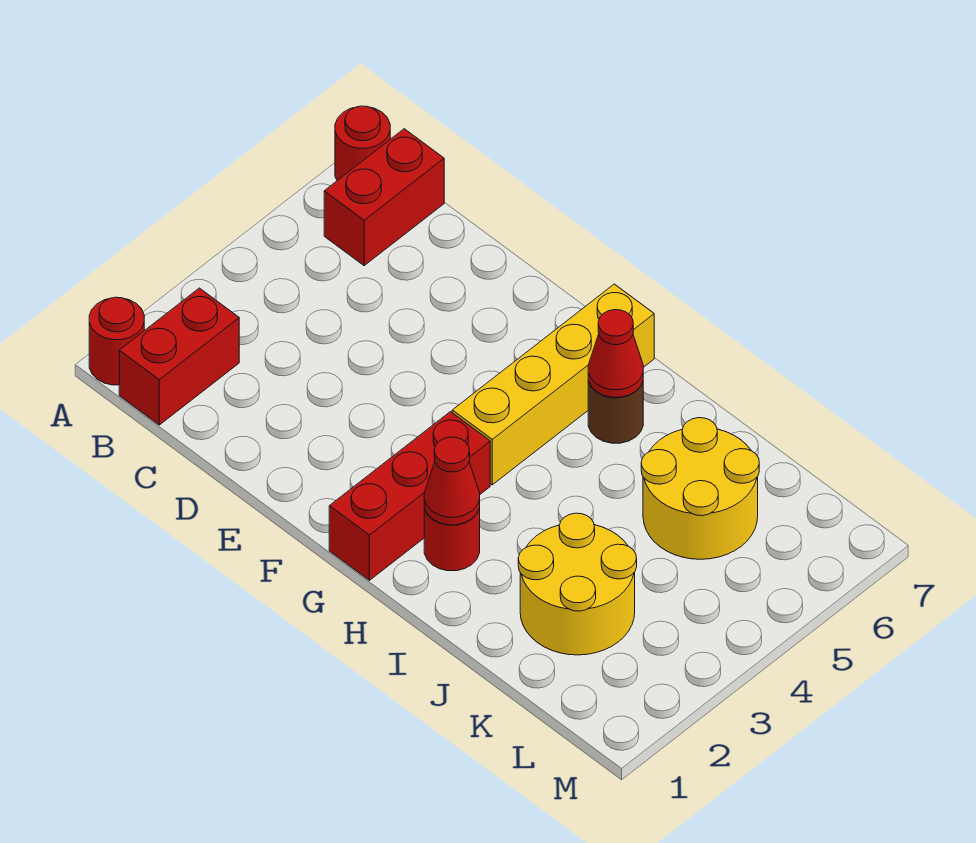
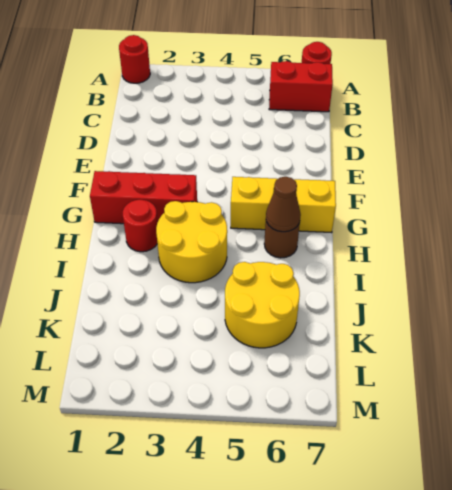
red brick B1:B2 level 1 -> none
yellow brick G4:G7 level 1 -> yellow brick G5:G7 level 1
red cone H2 level 2 -> none
red cone H6 level 2 -> brown cone H6 level 2
yellow round brick J2:K3 level 1 -> yellow round brick H3:I4 level 1

